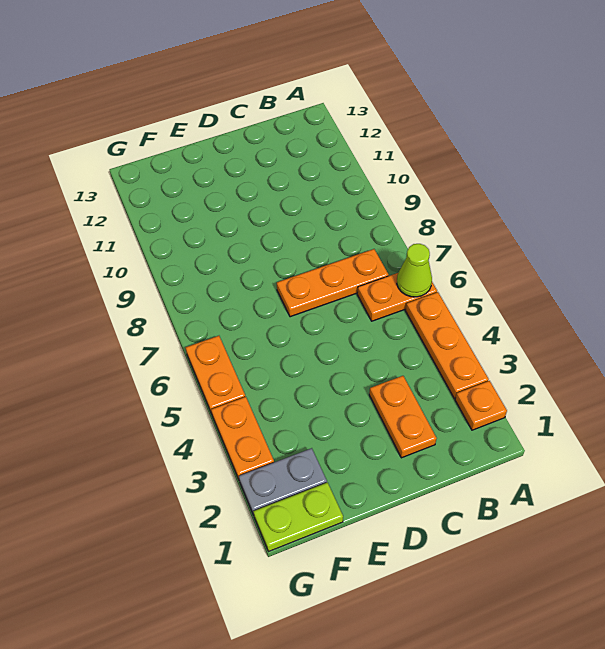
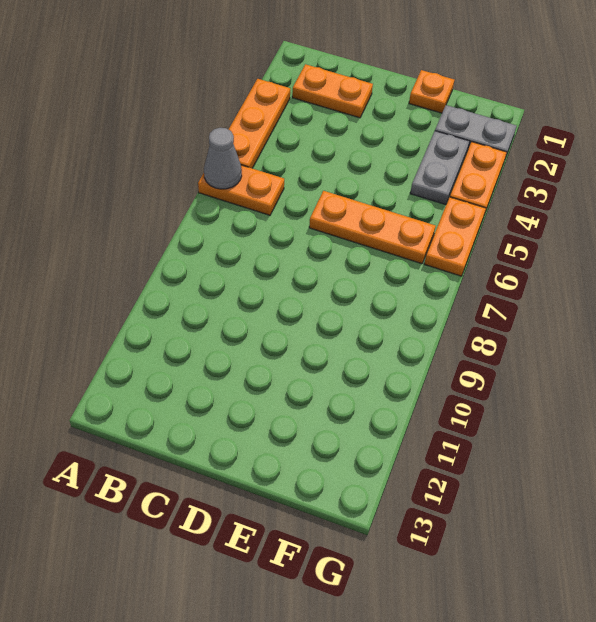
orange plate A2 level 1 -> orange plate E1 level 1
lime cone A6 level 2 -> grey cone A6 level 2
orange plate B7:D7 level 1 -> orange plate D6:F6 level 1
orange plate C2:C3 level 1 -> orange plate B2:C2 level 1
lime plate F1:G1 level 1 -> none
none -> grey plate F3:F4 level 1

